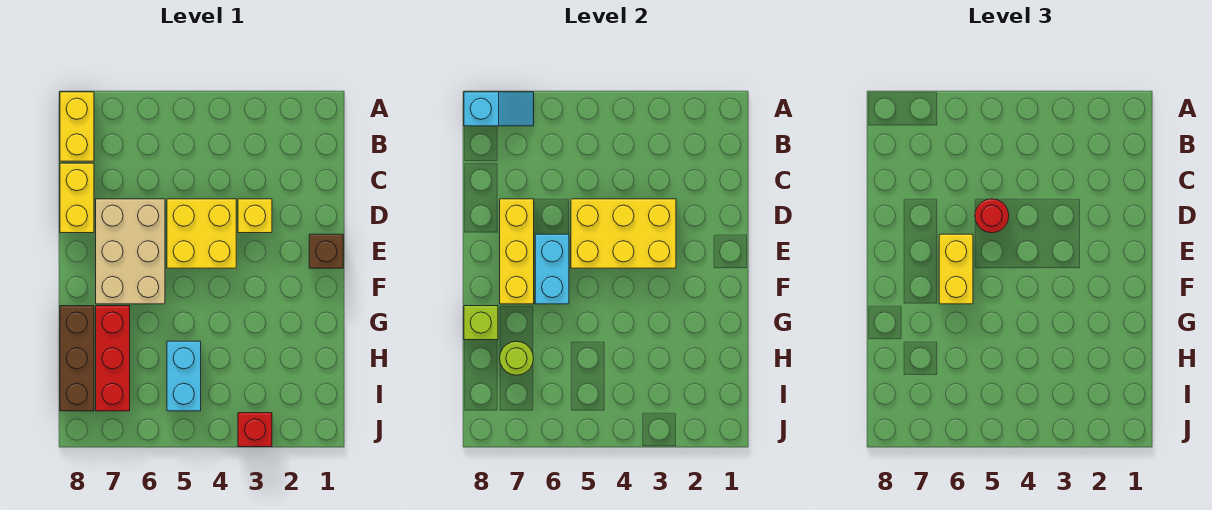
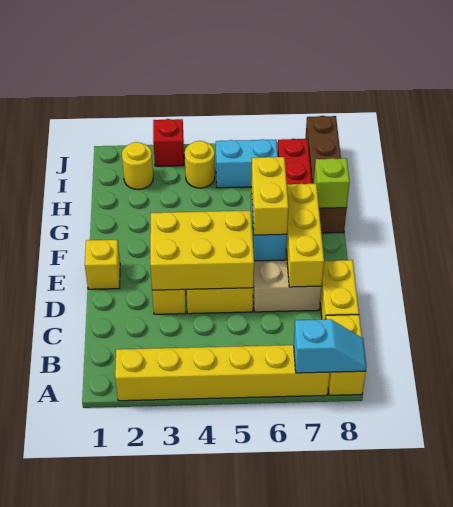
none -> yellow brick A2:A7 level 1
cyan slope A7:A8 level 2 top 8 -> cyan slope A7:A8 level 2 top 7
red round brick D5 level 3 -> none
brown brick E1 level 1 -> yellow brick E1 level 1
brown brick G8:I8 level 1 -> brown brick G8:J8 level 1
cyan brick H5:I5 level 1 -> cyan brick I5:I6 level 1
lime round brick H7 level 2 -> none
none -> yellow round brick I2 level 1
none -> yellow round brick I4 level 1

